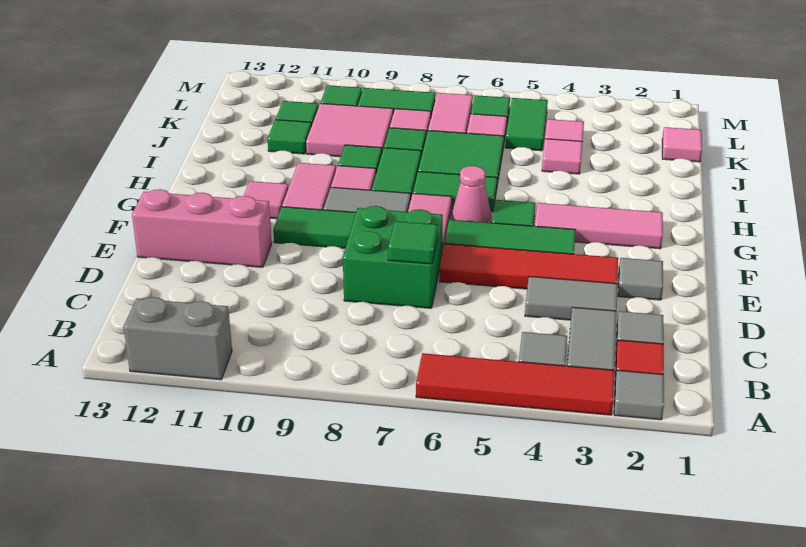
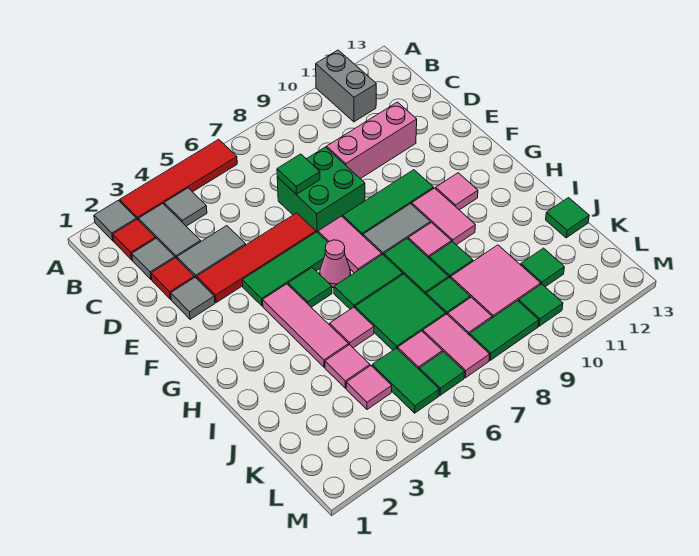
grey brick A11:A12 level 1 -> grey brick A11:B11 level 1
none -> red tile D2 level 1
pink brick E11:E13 level 1 -> pink brick D9:D11 level 1
pink tile G2:G4 level 1 -> pink tile G4:I4 level 1
green tile J11 level 1 -> green tile J13 level 1
pink tile K1 level 1 -> pink tile I5 level 1

